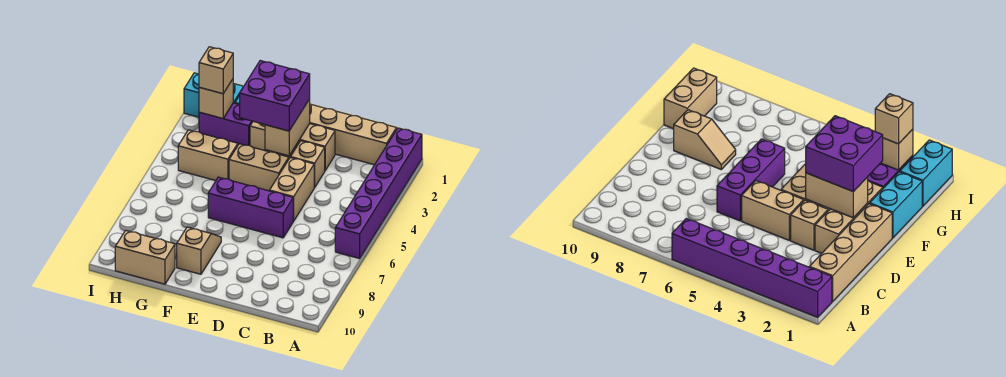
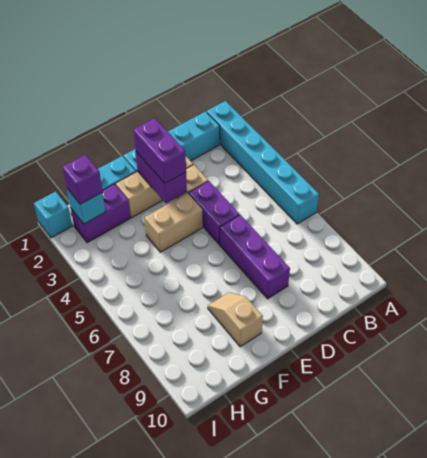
purple brick A1:A6 level 1 -> cyan brick A1:A6 level 1
tan brick B1:E1 level 1 -> cyan brick B1:E1 level 1
tan brick D4:D5 level 1 -> purple brick D4:D5 level 1
purple brick D6:F6 level 1 -> purple brick D6:D8 level 1
tan brick E2:E3 level 2 -> purple brick E2:E3 level 2
purple brick E2:F3 level 3 -> purple brick E2:E3 level 3
tan brick G4:H4 level 1 -> none
tan brick G10:H10 level 1 -> none
cyan brick H1:I1 level 1 -> cyan brick I1 level 1
tan brick H2 level 2 -> cyan brick H2 level 2
tan brick H2 level 3 -> purple brick H2 level 3

